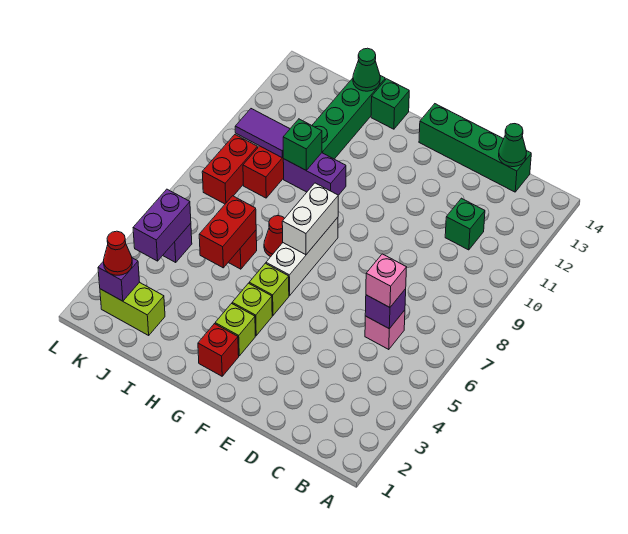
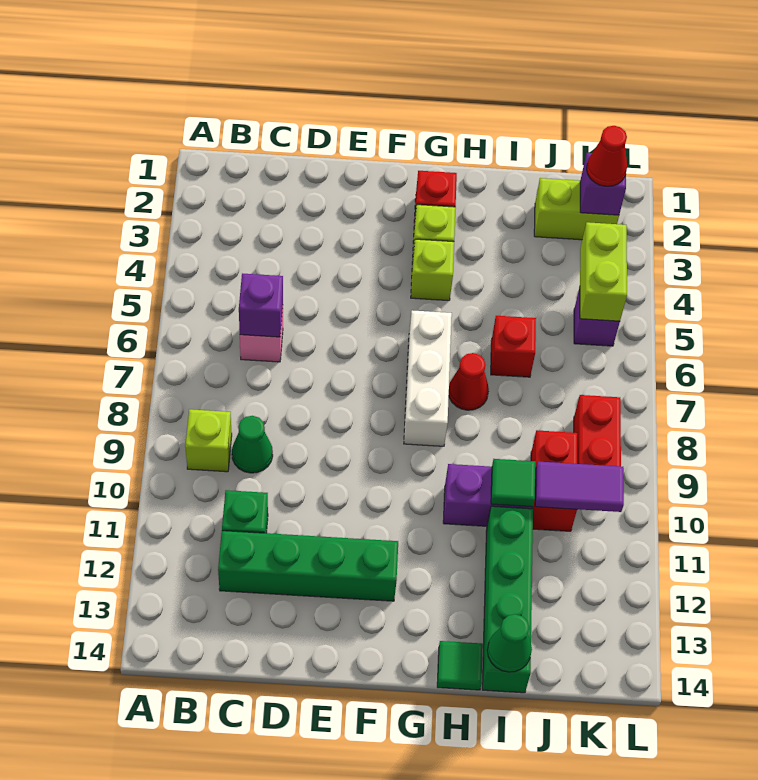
pink brick C6 level 3 -> none
green brick C14:F14 level 1 -> green brick C12:F12 level 1
green cone C14 level 2 -> green cone C9 level 1
lime brick G5 level 1 -> lime brick B9 level 1
white brick G7:G8 level 2 -> none
green brick H14 level 1 -> green tile H14 level 1
red brick I5:I6 level 2 -> none
green brick I10 level 2 -> green tile I10 level 2
purple brick K4:K5 level 2 -> lime brick K4:K5 level 2

